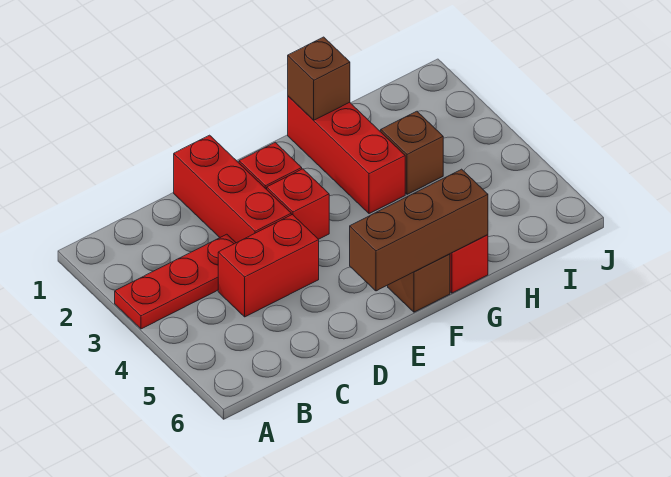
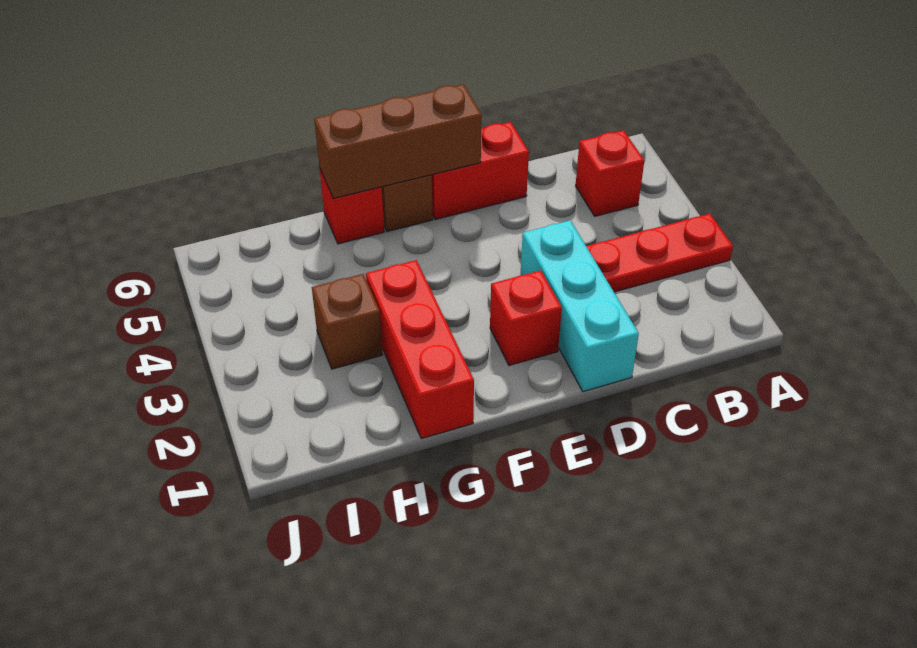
red brick C4:D4 level 1 -> red brick D6:E6 level 1
red brick D1:D3 level 1 -> cyan brick D1:D3 level 1
red brick E3 level 1 -> red brick B5 level 1
brown brick G1 level 2 -> none

